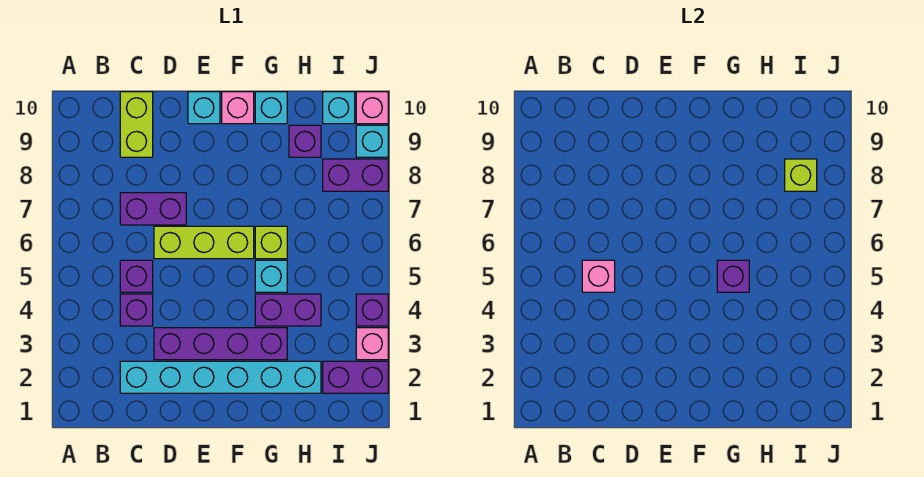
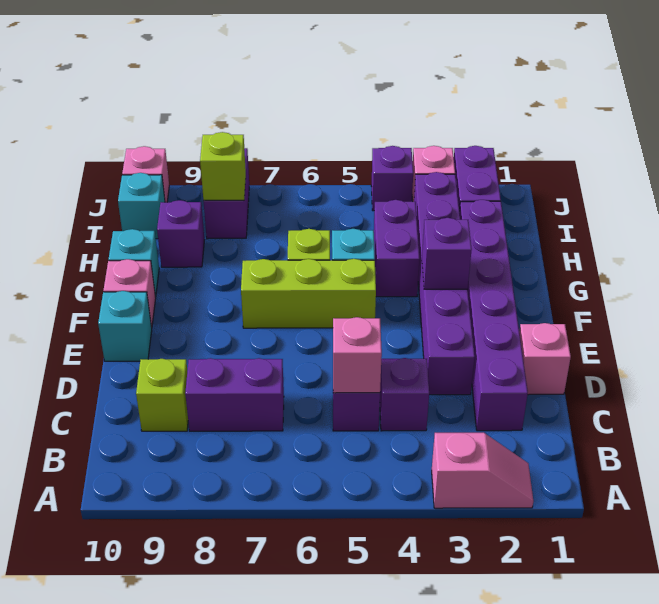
none -> pink slope A2:A3 level 1 top 3
cyan brick C2:H2 level 1 -> purple brick C2:H2 level 1
purple brick C7:D7 level 1 -> purple brick C7:C8 level 1
lime brick C9:C10 level 1 -> lime brick C9 level 1
none -> pink brick D1 level 1
purple brick D3:G3 level 1 -> purple brick D3:I3 level 1
lime brick D6:F6 level 1 -> lime brick F5:F7 level 1
purple brick G5 level 2 -> purple brick F3 level 2
cyan brick J9 level 1 -> none

